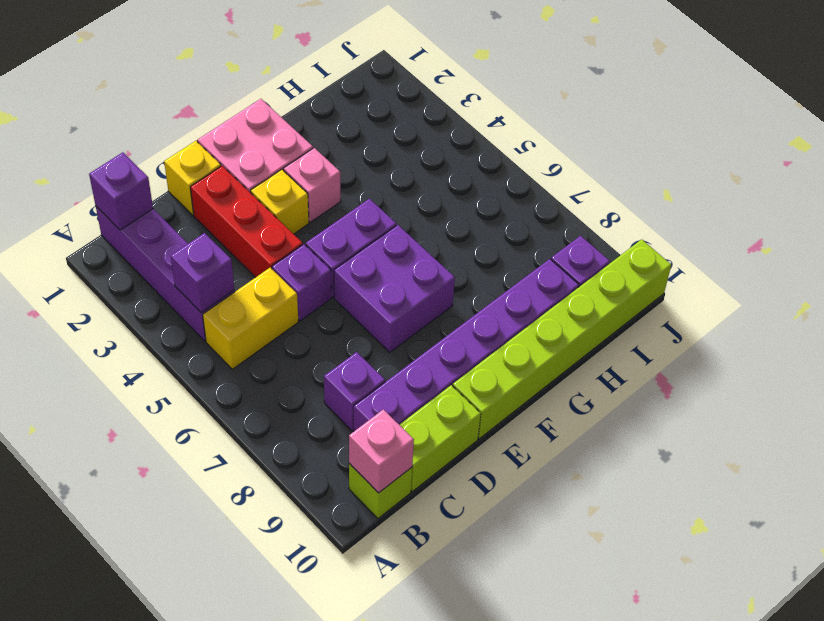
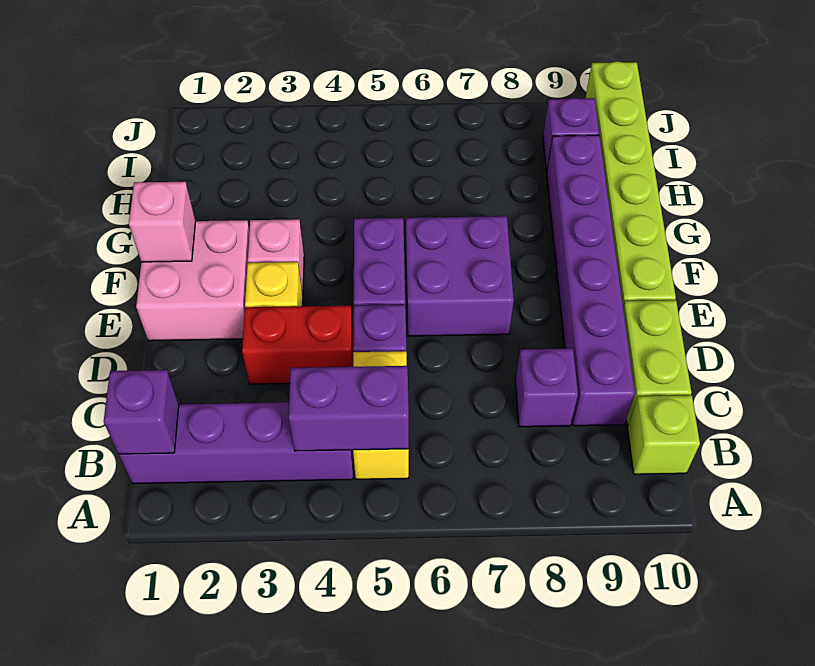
purple brick B4 level 2 -> purple brick B4:B5 level 2
pink brick B10 level 2 -> pink brick F1 level 2
yellow brick D1 level 1 -> none
red brick D2:D4 level 1 -> red brick D3:D4 level 1

